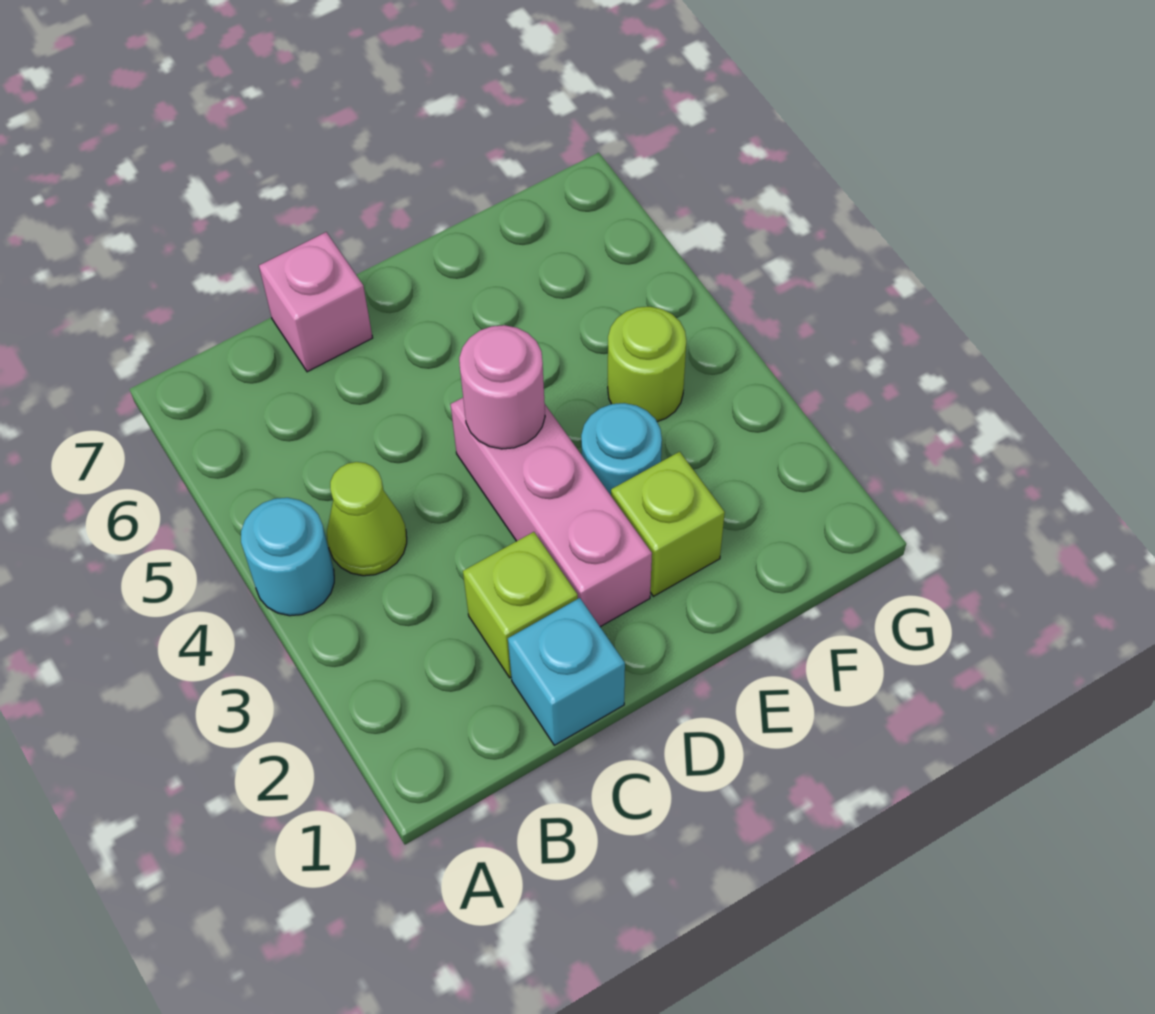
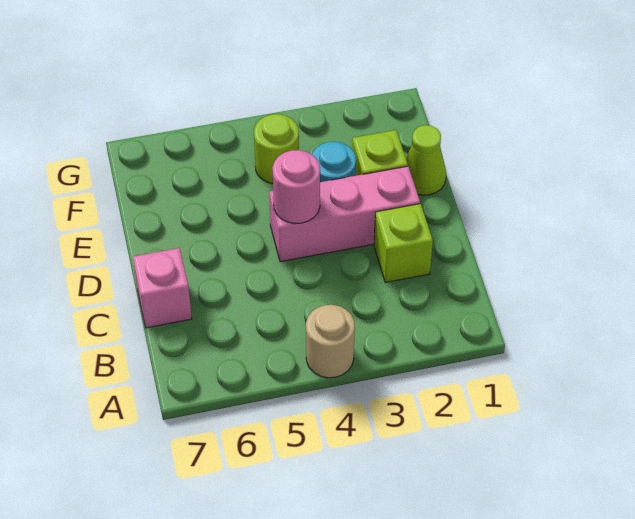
cyan round brick A4 level 1 -> tan round brick A4 level 1
lime cone B4 level 1 -> lime cone E1 level 1
cyan brick C1 level 1 -> none

